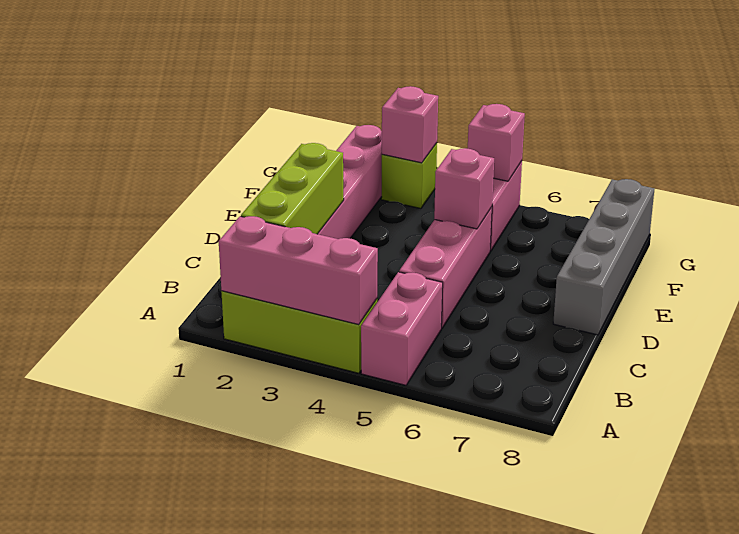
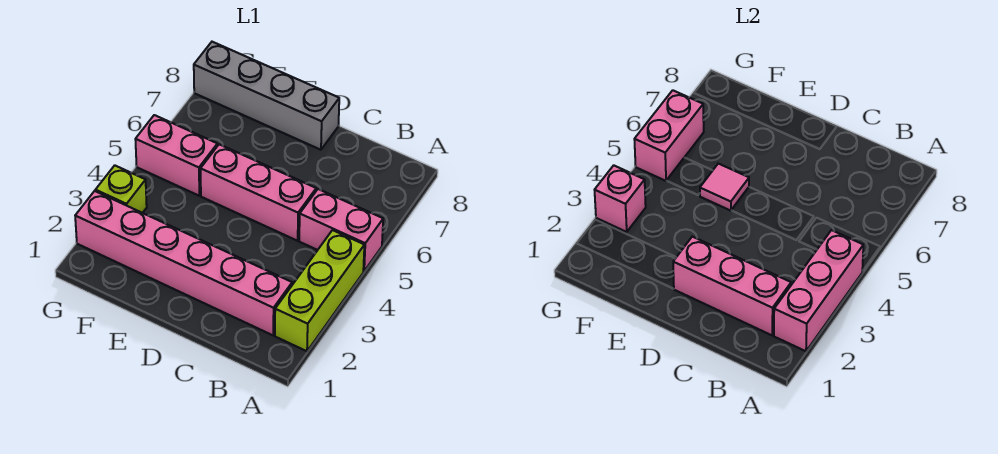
lime brick B2:D2 level 2 -> pink brick B2:D2 level 2
pink brick E5 level 2 -> pink tile E5 level 2
pink brick G5 level 2 -> pink brick G5:G6 level 2

